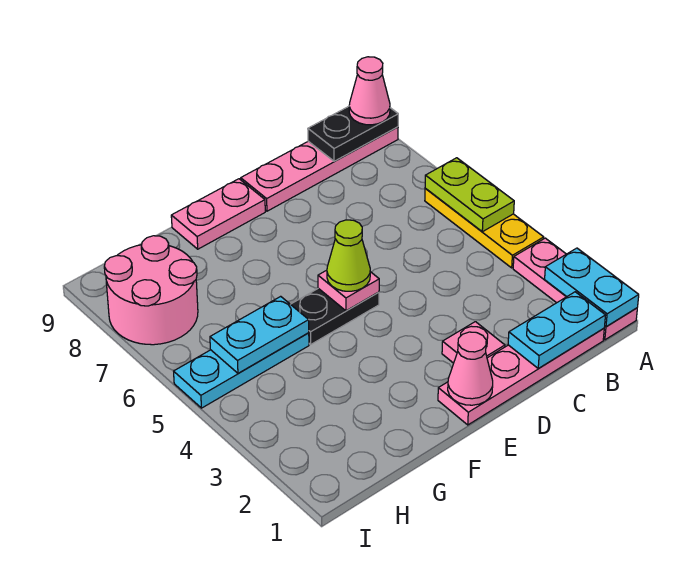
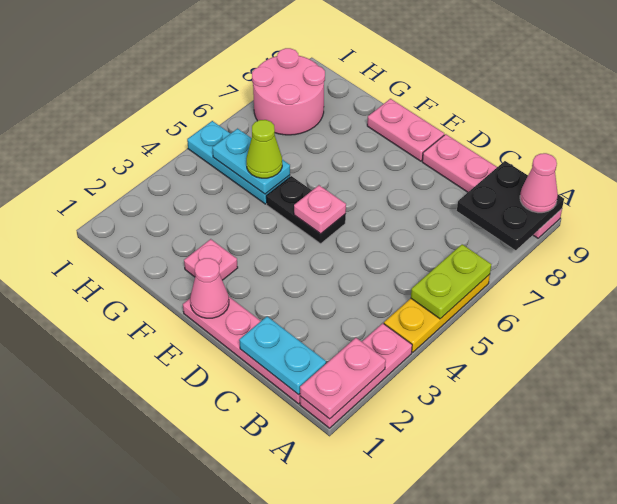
cyan plate A1:A2 level 2 -> pink plate A1:A2 level 2
black plate A9:B9 level 2 -> black plate A8:B9 level 2
pink plate D2 level 1 -> pink plate F2 level 1
lime cone E5 level 3 -> lime cone G5 level 3

